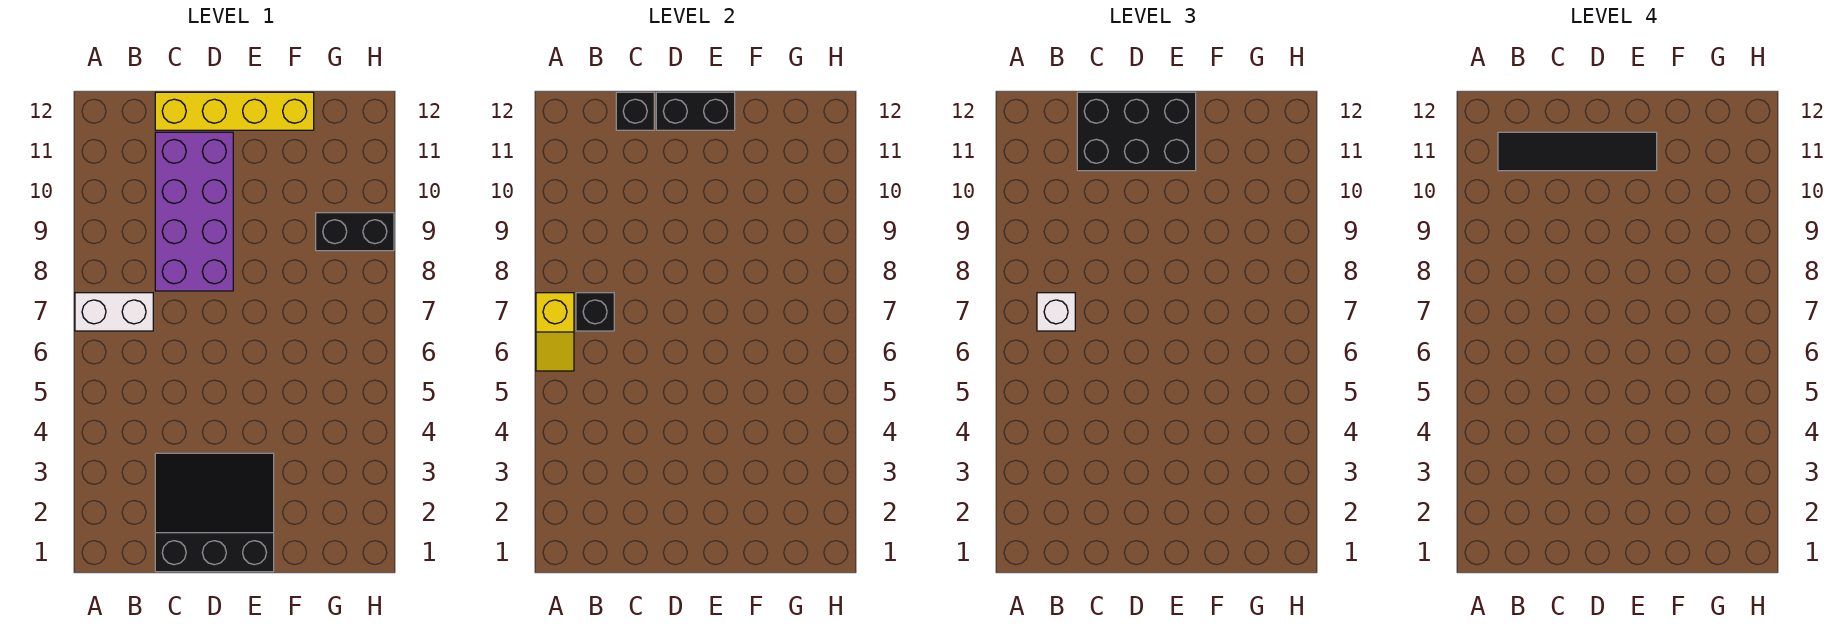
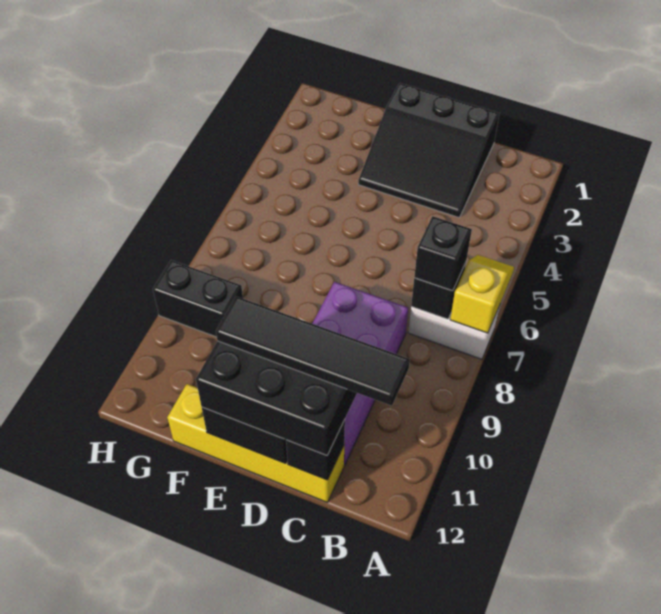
white brick B7 level 3 -> black brick B7 level 3

